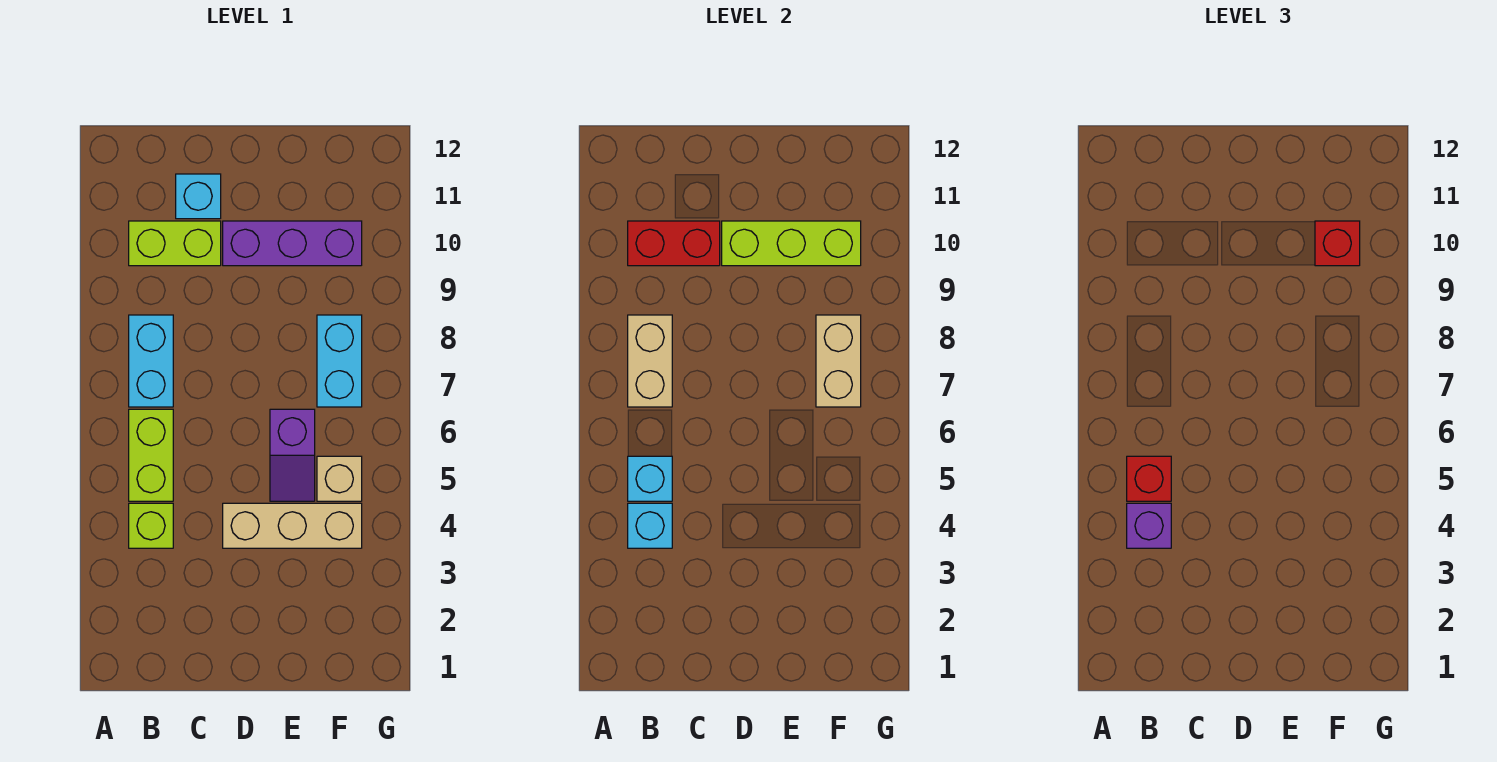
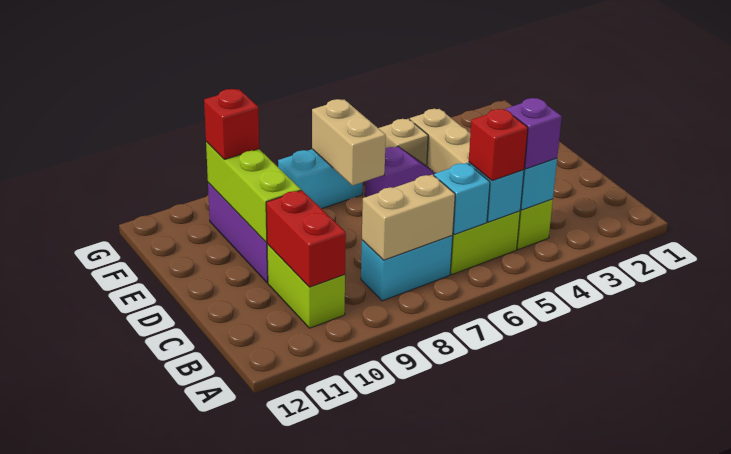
cyan brick C11 level 1 -> cyan brick B6 level 2
tan brick F7:F8 level 2 -> tan brick E7:F7 level 2

